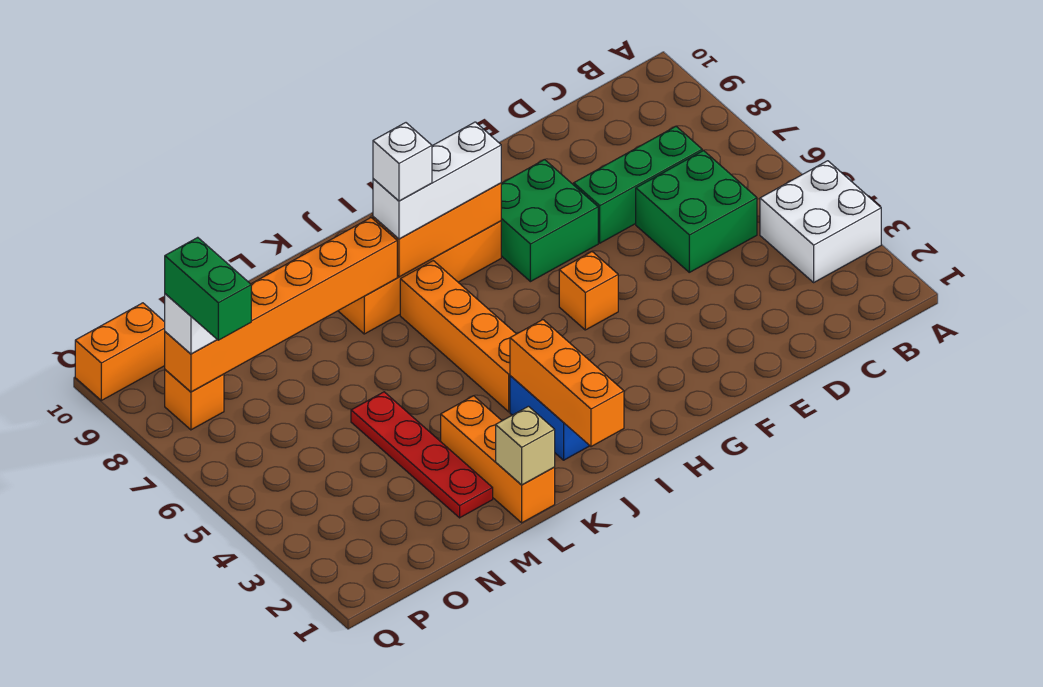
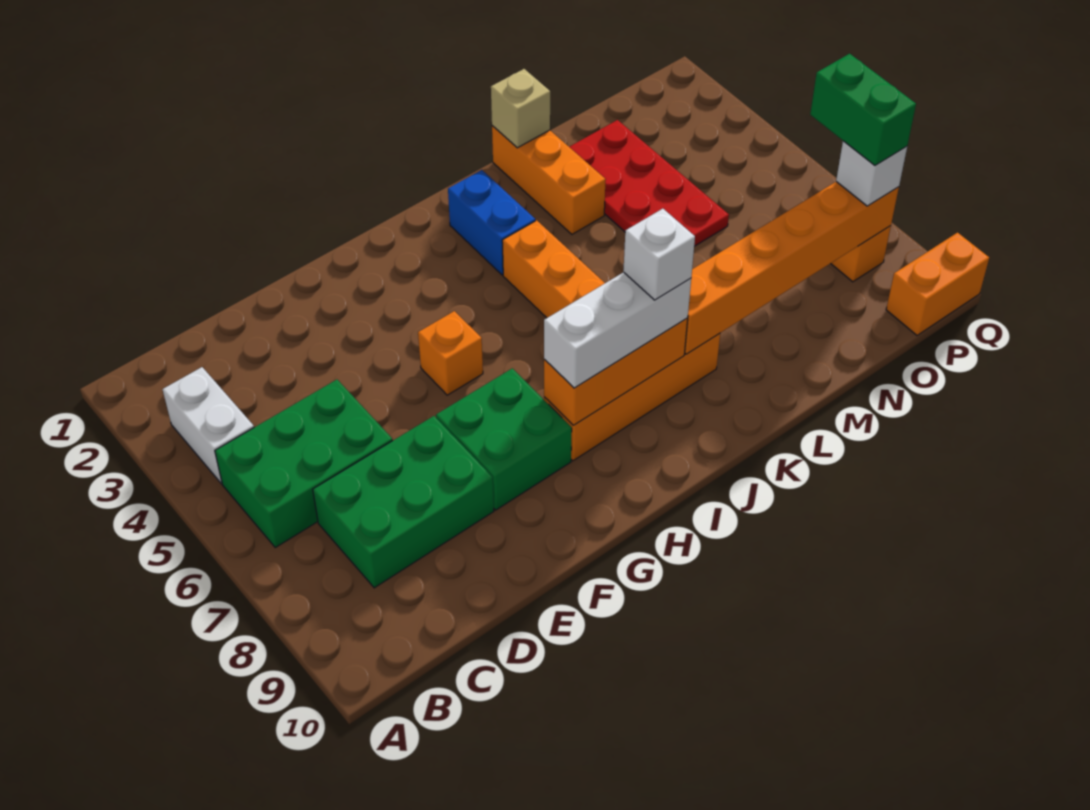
white brick A3:B4 level 1 -> white brick B3:B4 level 1
green brick C5:D6 level 1 -> green brick B5:D6 level 1
green brick C7:E7 level 1 -> green brick C7:E8 level 1
orange brick J1:J3 level 2 -> none
red plate M2:M5 level 1 -> red plate M2:N5 level 1

